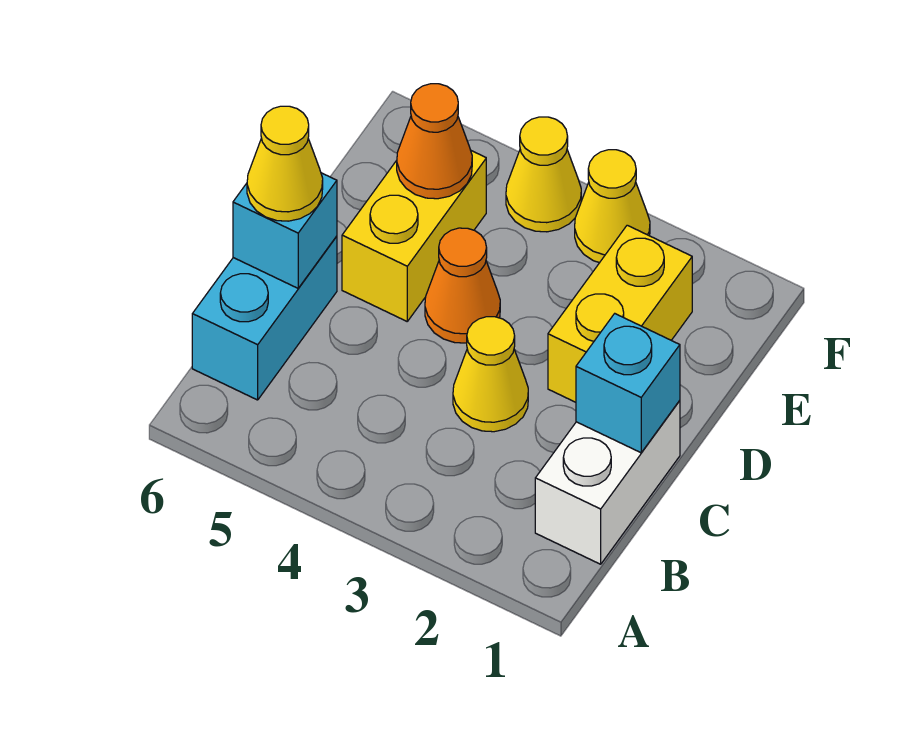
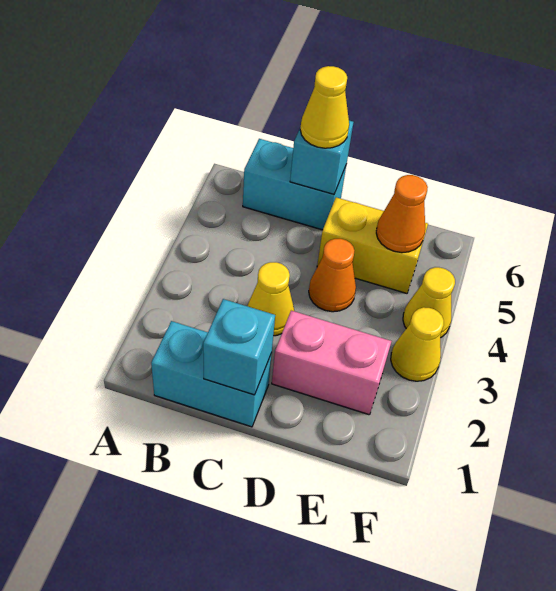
white brick B1:C1 level 1 -> cyan brick B1:C1 level 1
yellow brick D2:E2 level 1 -> pink brick D2:E2 level 1

